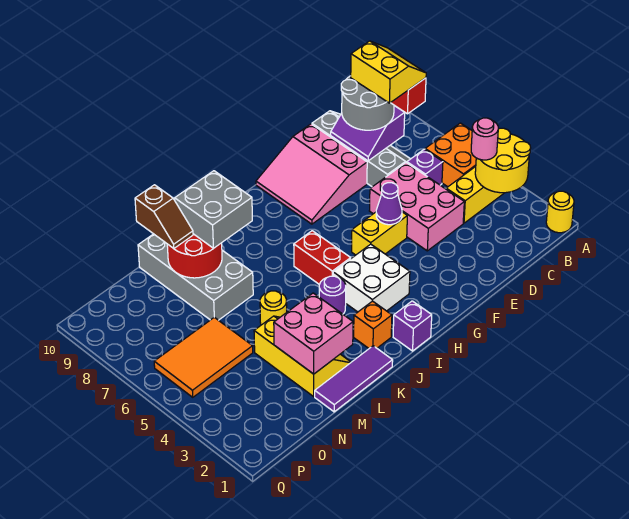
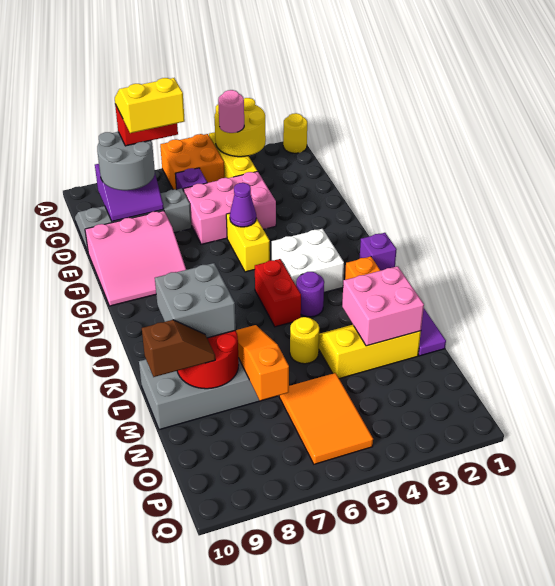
red brick I5:I6 level 1 -> red brick I5:J5 level 1
none -> orange slope L7:N7 level 2 top N

